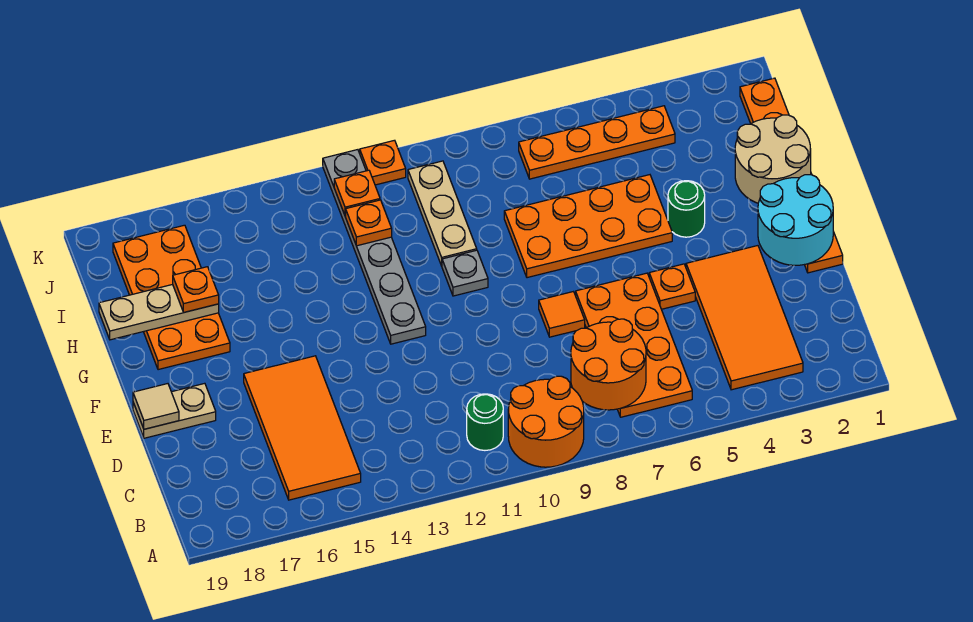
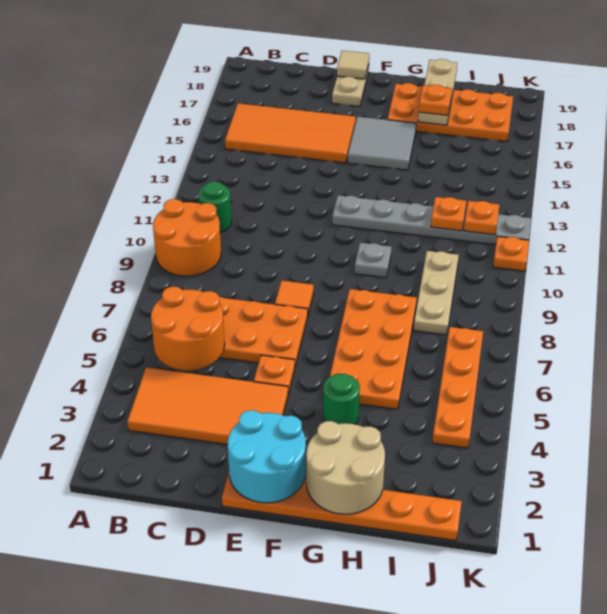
orange round brick B7:C8 level 2 -> orange round brick B5:C6 level 2
none -> grey tile F15:G16 level 1
tan plate H10:J10 level 1 -> tan plate I8:I10 level 1

